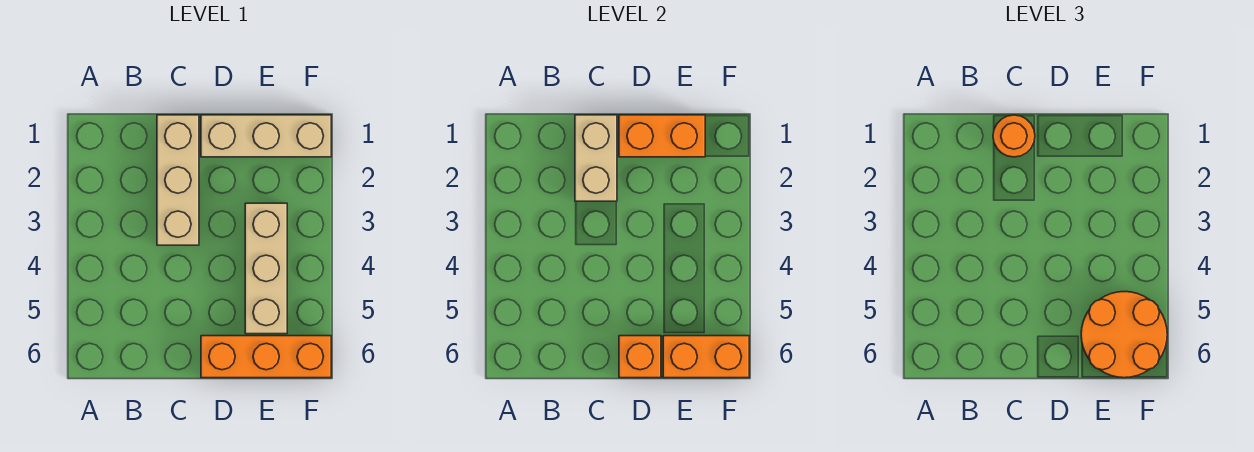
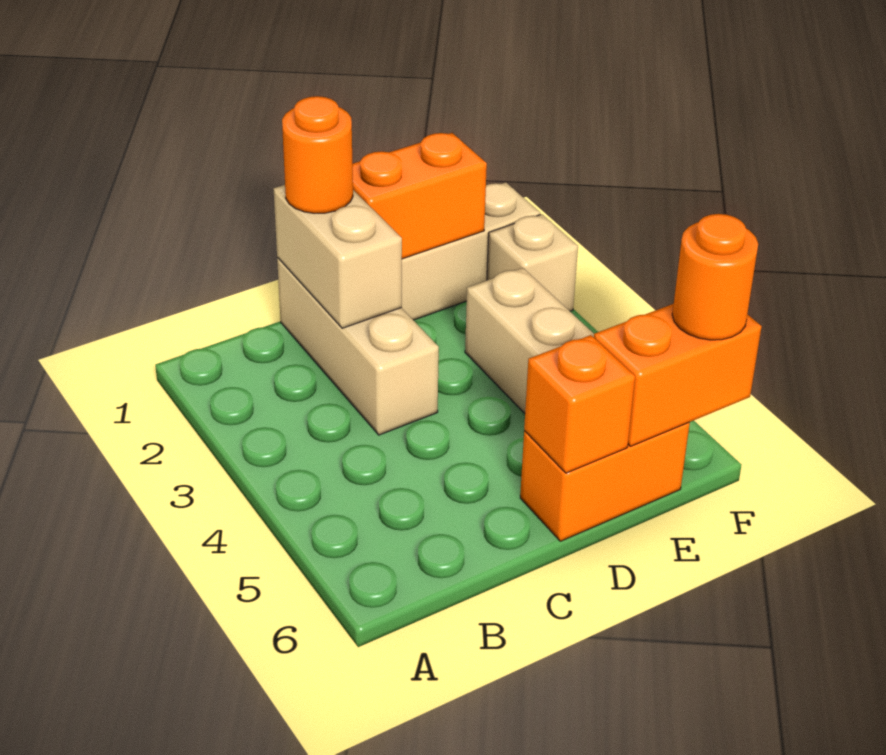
orange brick D6:F6 level 1 -> orange brick D6:E6 level 1
orange round brick E5:F6 level 3 -> orange round brick F6 level 3
none -> tan brick F2 level 1

